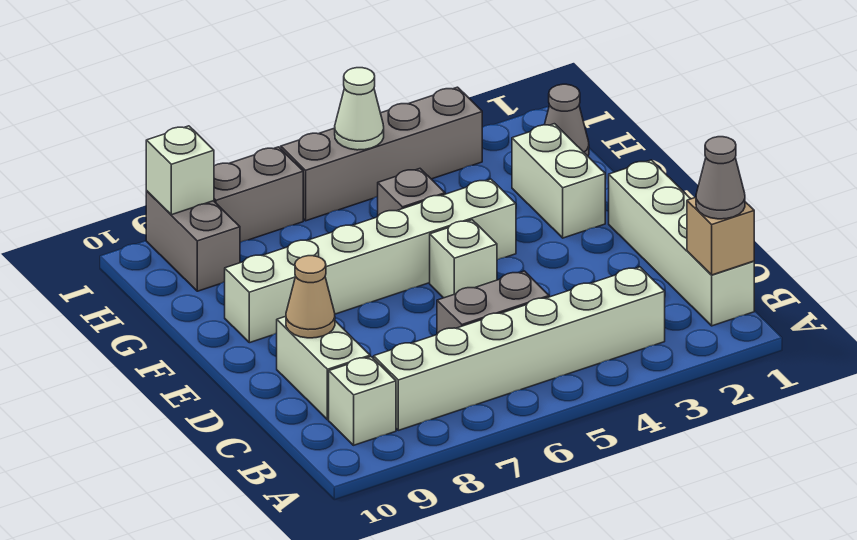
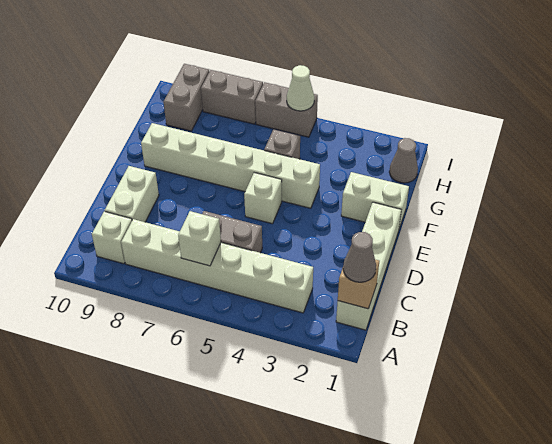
tan cone D9 level 2 -> none
white brick F2:G2 level 1 -> white brick F1:F2 level 1
grey brick I3:I6 level 1 -> grey brick I5:I6 level 1
white brick I9 level 2 -> white brick B6 level 2

